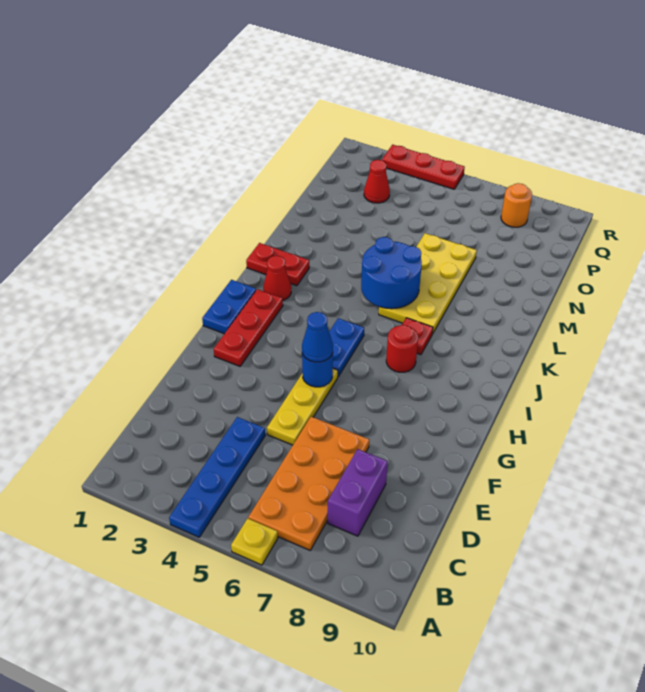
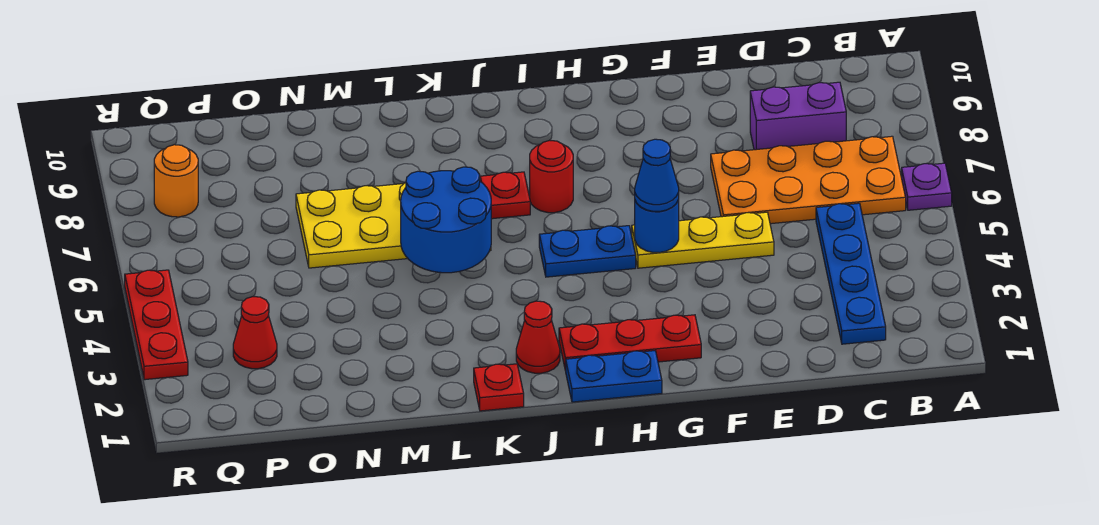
blue plate A4:D4 level 1 -> blue plate C2:C5 level 1
yellow plate A6 level 1 -> purple plate A6 level 1
red plate K1:K2 level 1 -> red plate K1 level 1

